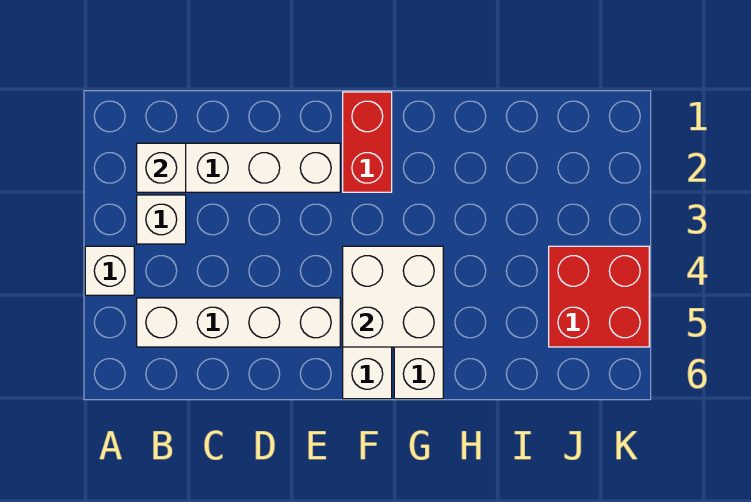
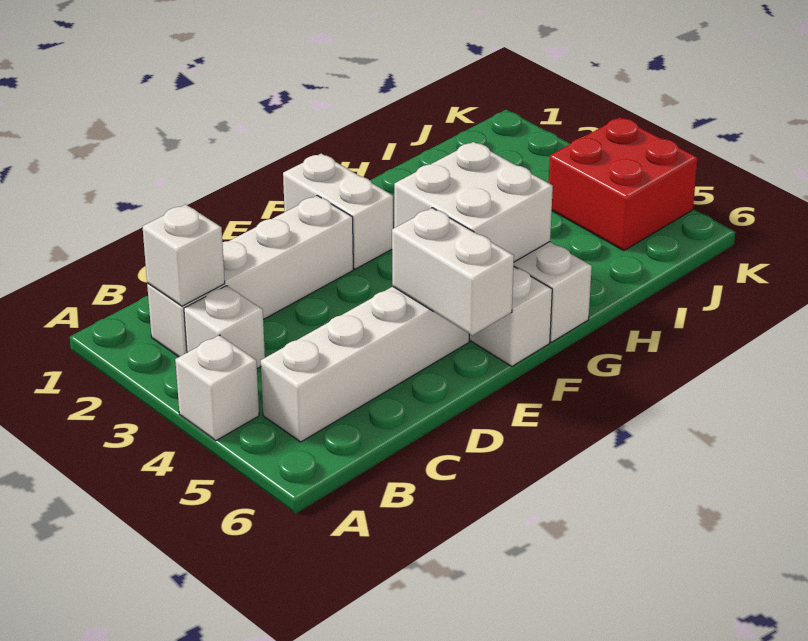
none -> white brick E5:E6 level 2
red brick F1:F2 level 1 -> white brick F1:F2 level 1

